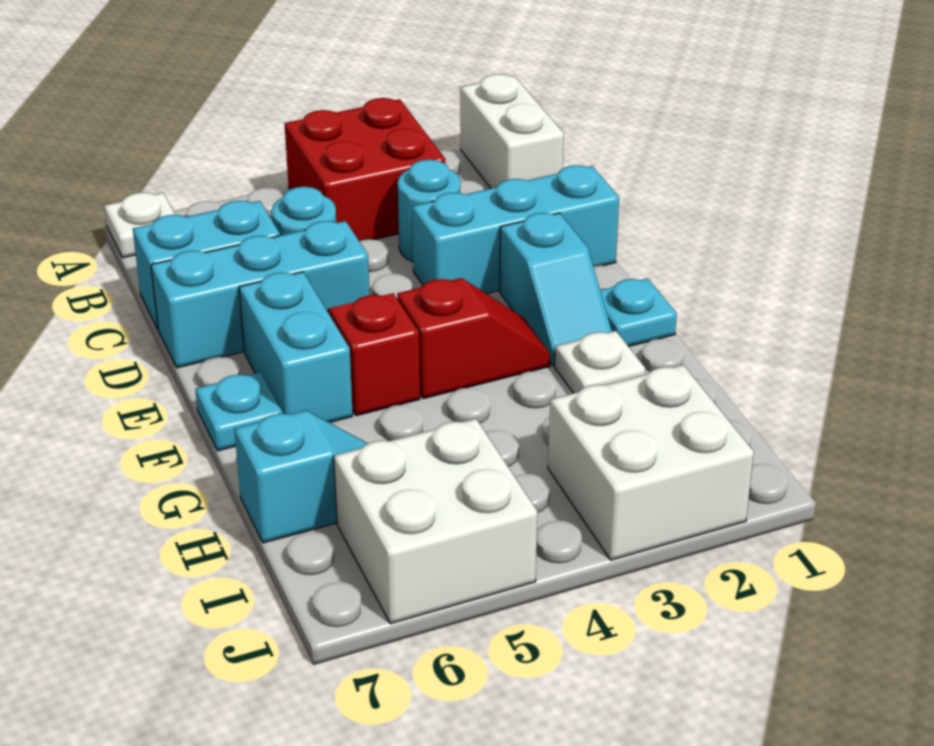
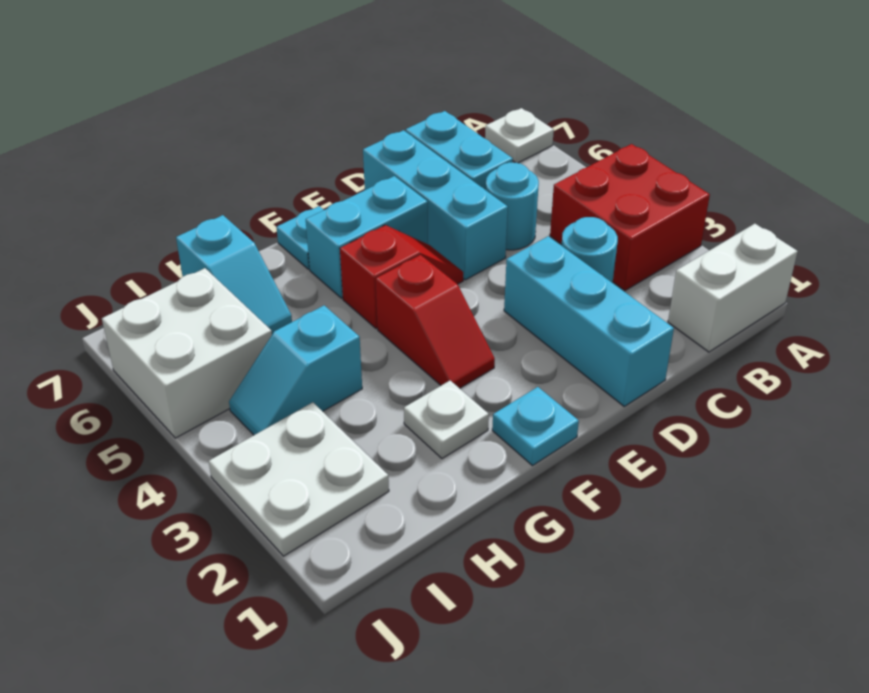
cyan slope E2:F2 level 1 top E -> cyan slope H4:I4 level 1 top H
white brick I2:J3 level 1 -> white plate I2:J3 level 1

